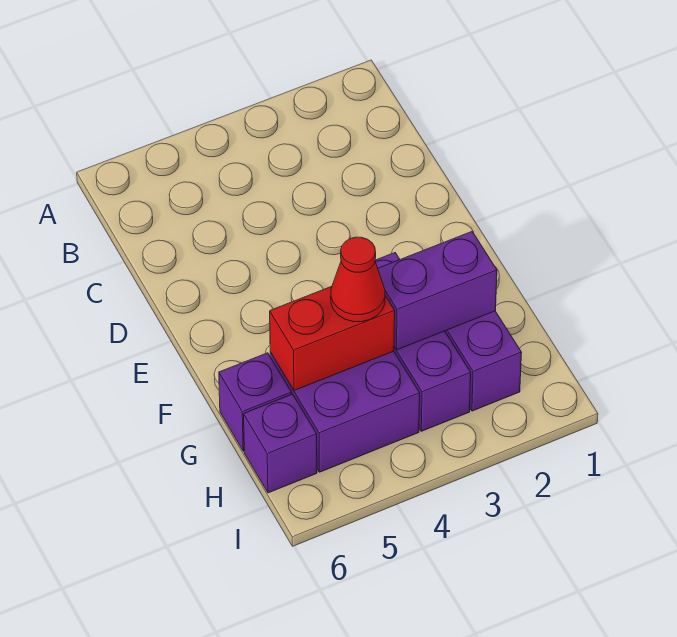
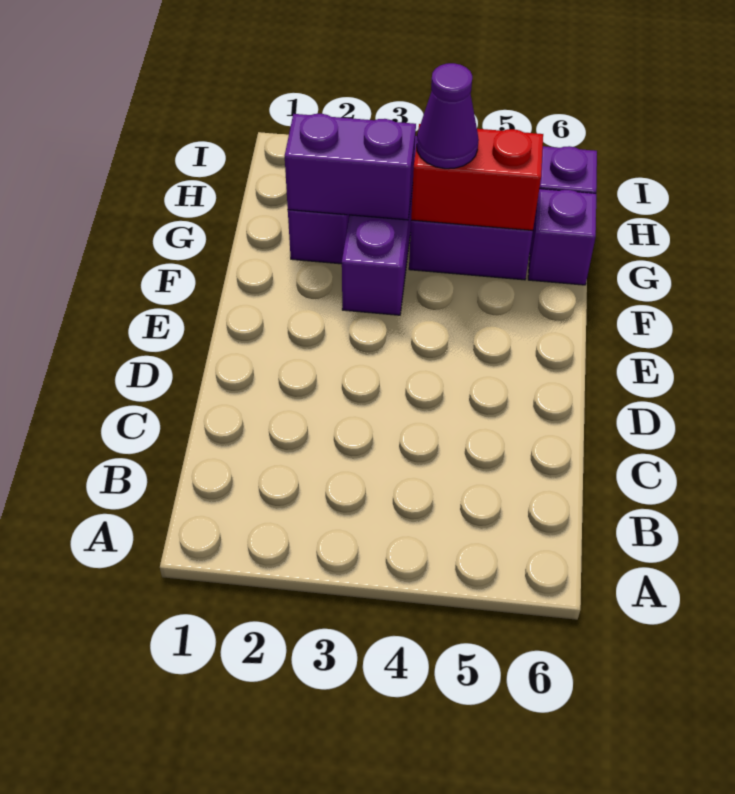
red cone G4 level 3 -> purple cone G4 level 3

